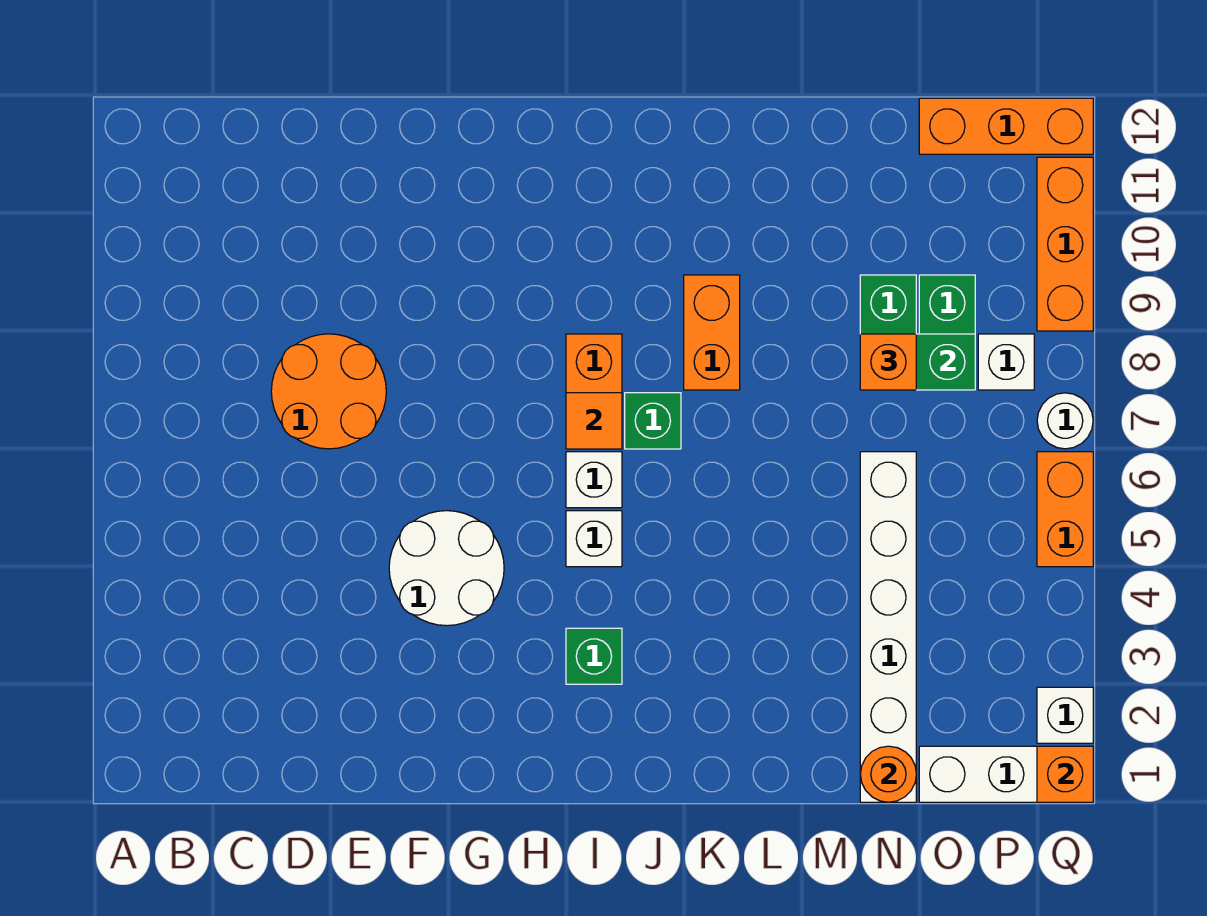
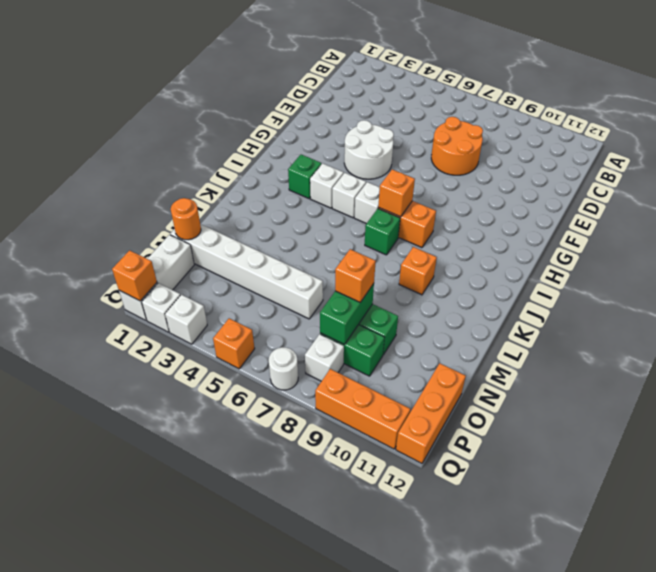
none -> white brick I4 level 1
orange tile I7 level 2 -> orange brick I7 level 2
orange brick K8:K9 level 1 -> orange brick K9 level 1
none -> white brick Q3 level 1
orange brick Q5:Q6 level 1 -> orange brick Q5 level 1

